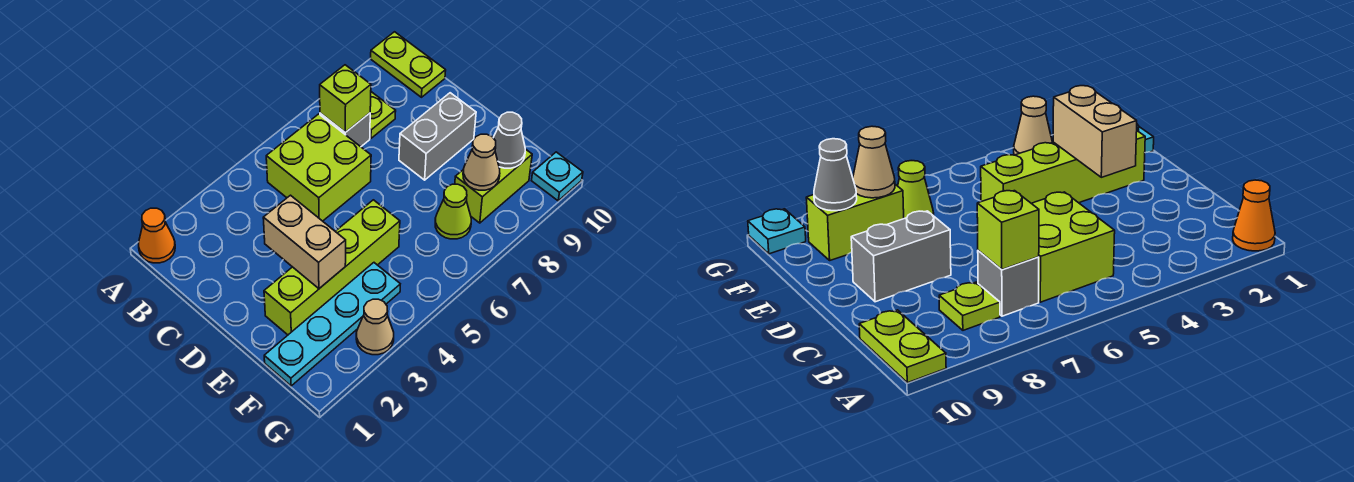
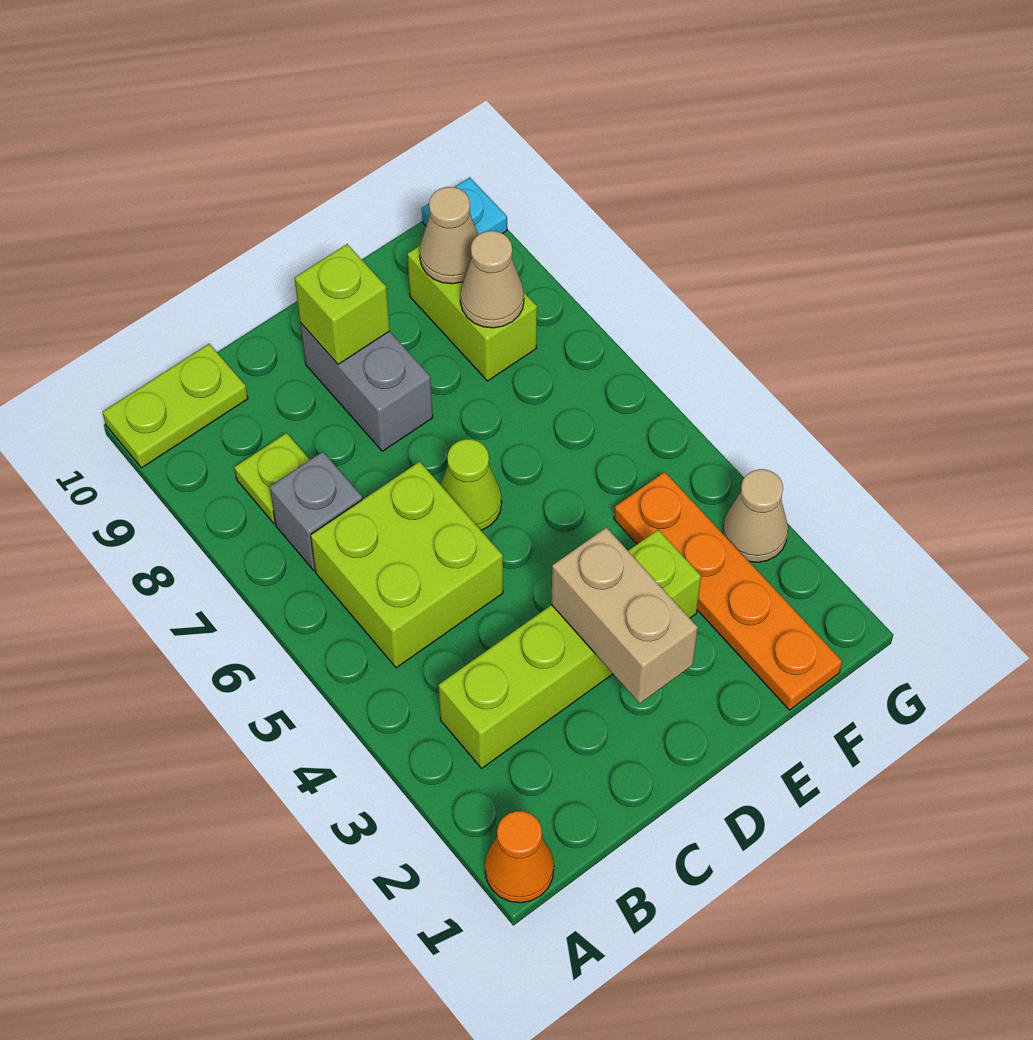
lime brick B7 level 2 -> lime brick D9 level 2
tan brick D3:E3 level 2 -> tan brick D2:D3 level 2
lime brick E2:E5 level 1 -> lime brick B3:E3 level 1
cyan plate F1:F4 level 1 -> orange plate F1:F4 level 1
lime cone F7 level 1 -> lime cone D6 level 1
grey cone F9 level 2 -> tan cone F9 level 2

